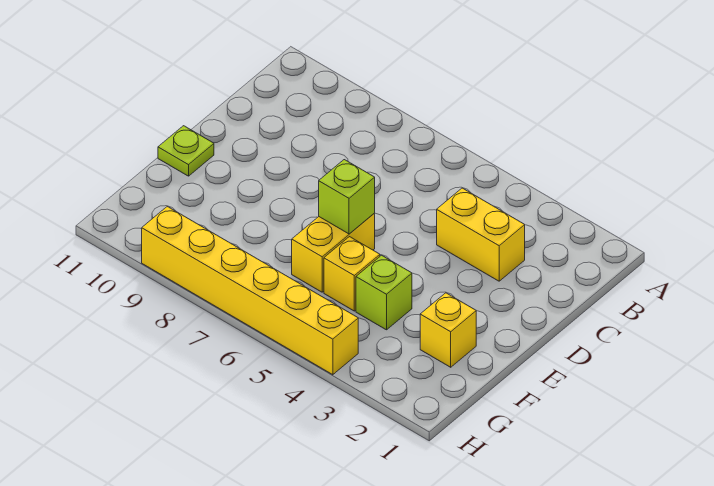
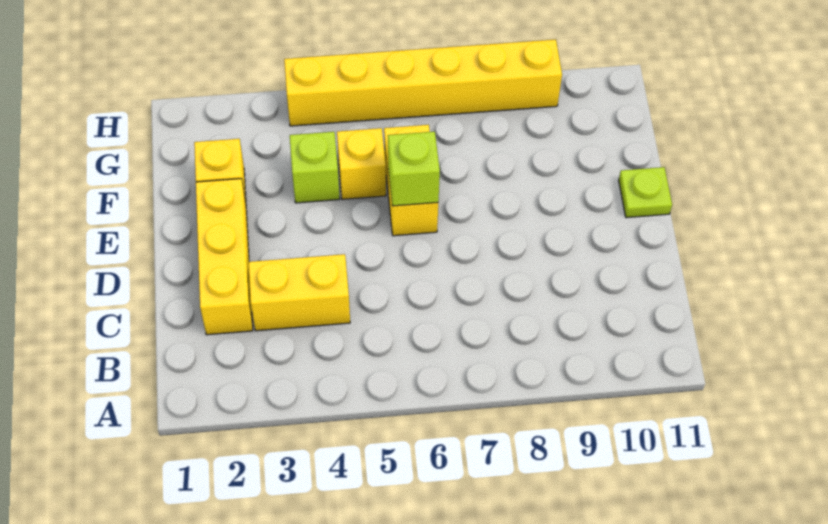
none -> yellow brick C2:E2 level 1

